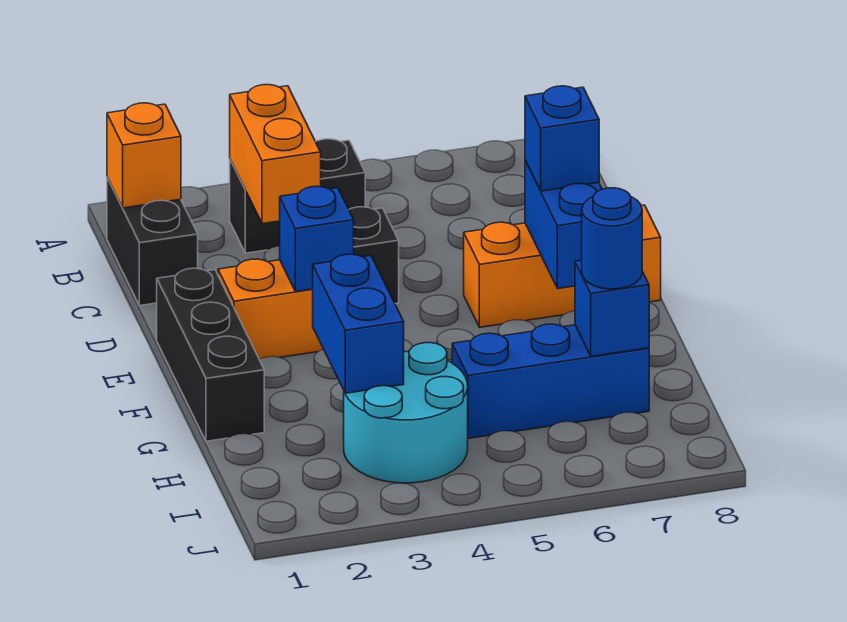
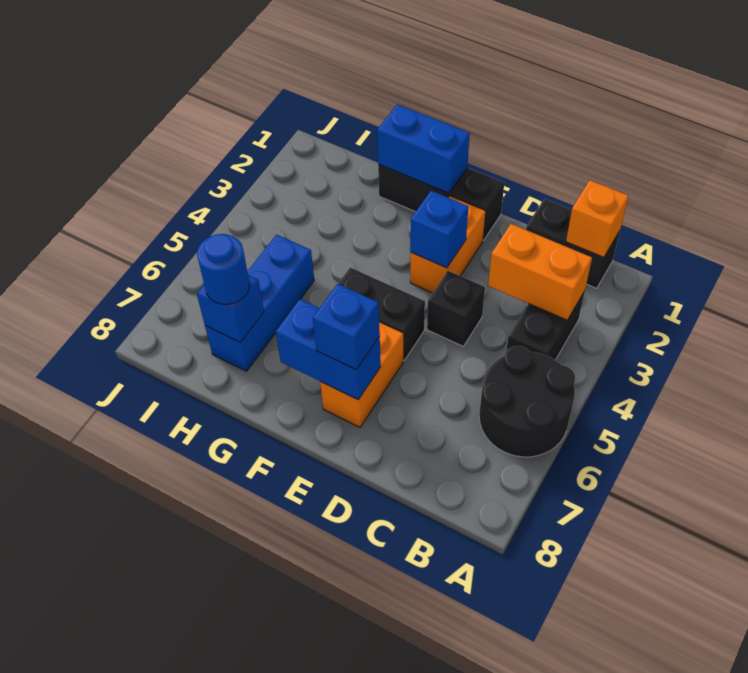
none -> black round brick A5:B6 level 1
none -> black brick E5:F5 level 1
orange brick E6:E8 level 1 -> orange brick E6:E7 level 1
blue brick G3:H3 level 2 -> blue brick F1:G1 level 2
cyan round brick H3:I4 level 1 -> none

